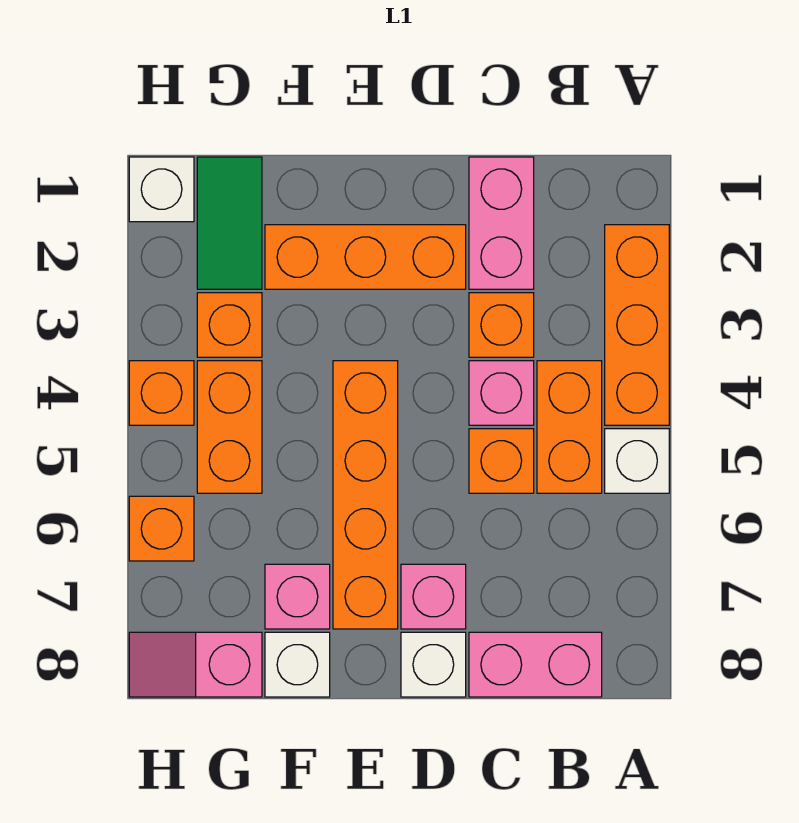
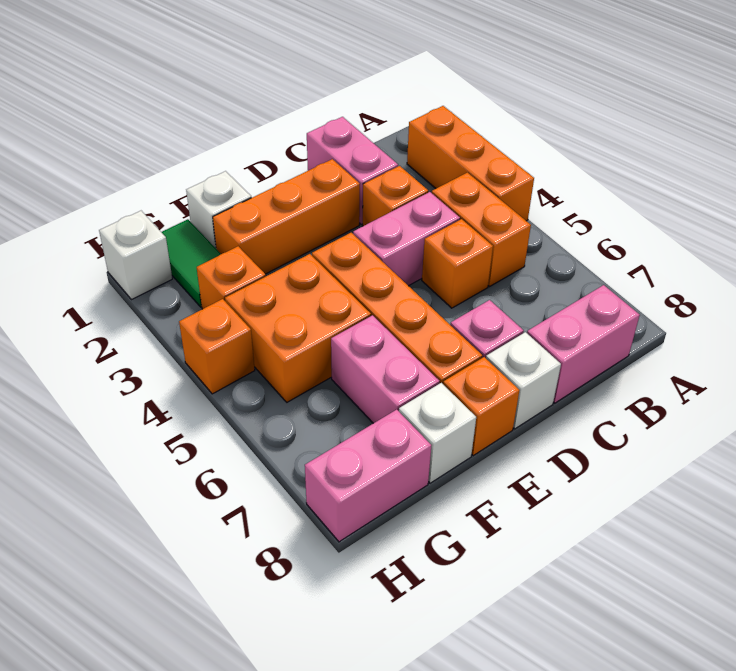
white brick A5 level 1 -> white brick F1 level 1
pink brick C4 level 1 -> pink brick C4:D4 level 1
pink brick F7 level 1 -> pink brick F6:F7 level 1
orange brick G4:G5 level 1 -> orange brick F4:G5 level 1
pink slope G8:H8 level 1 top G -> pink brick G8:H8 level 1
orange brick H6 level 1 -> orange brick E8 level 1

